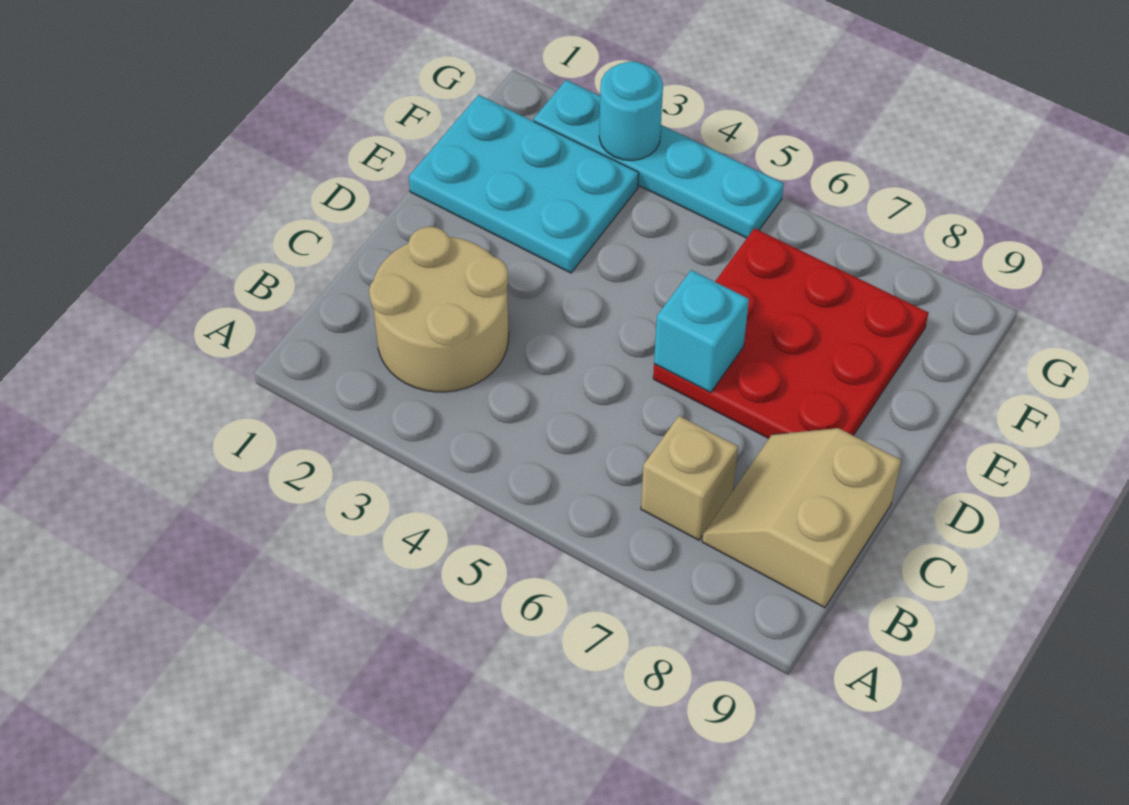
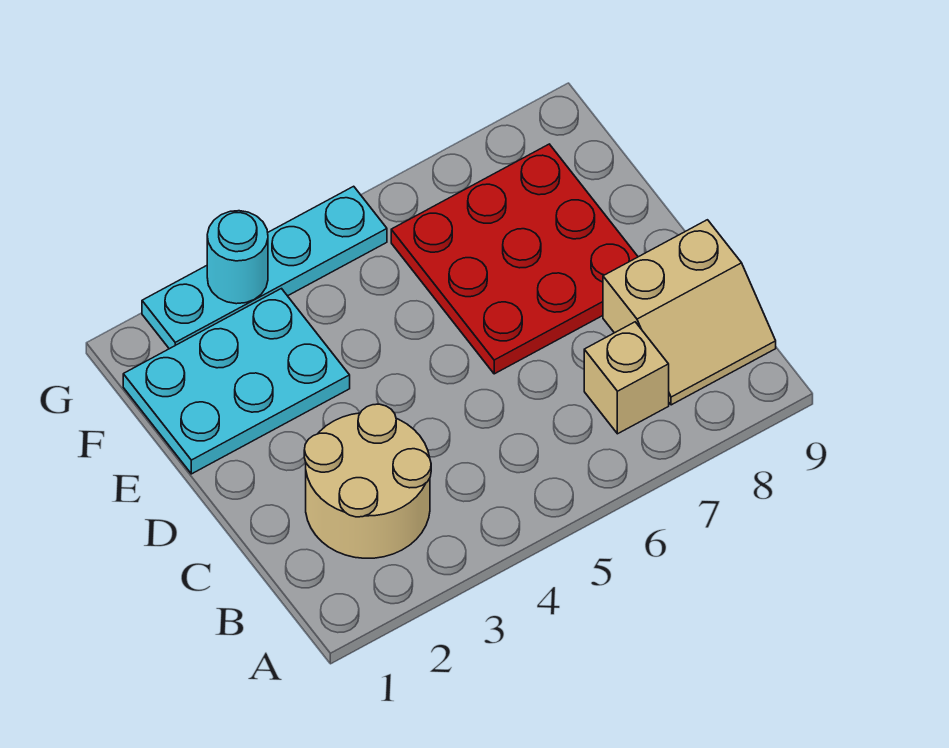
tan slope B8:C9 level 1 top 9 -> tan slope B8:C9 level 1 top C
cyan brick D6 level 2 -> none

